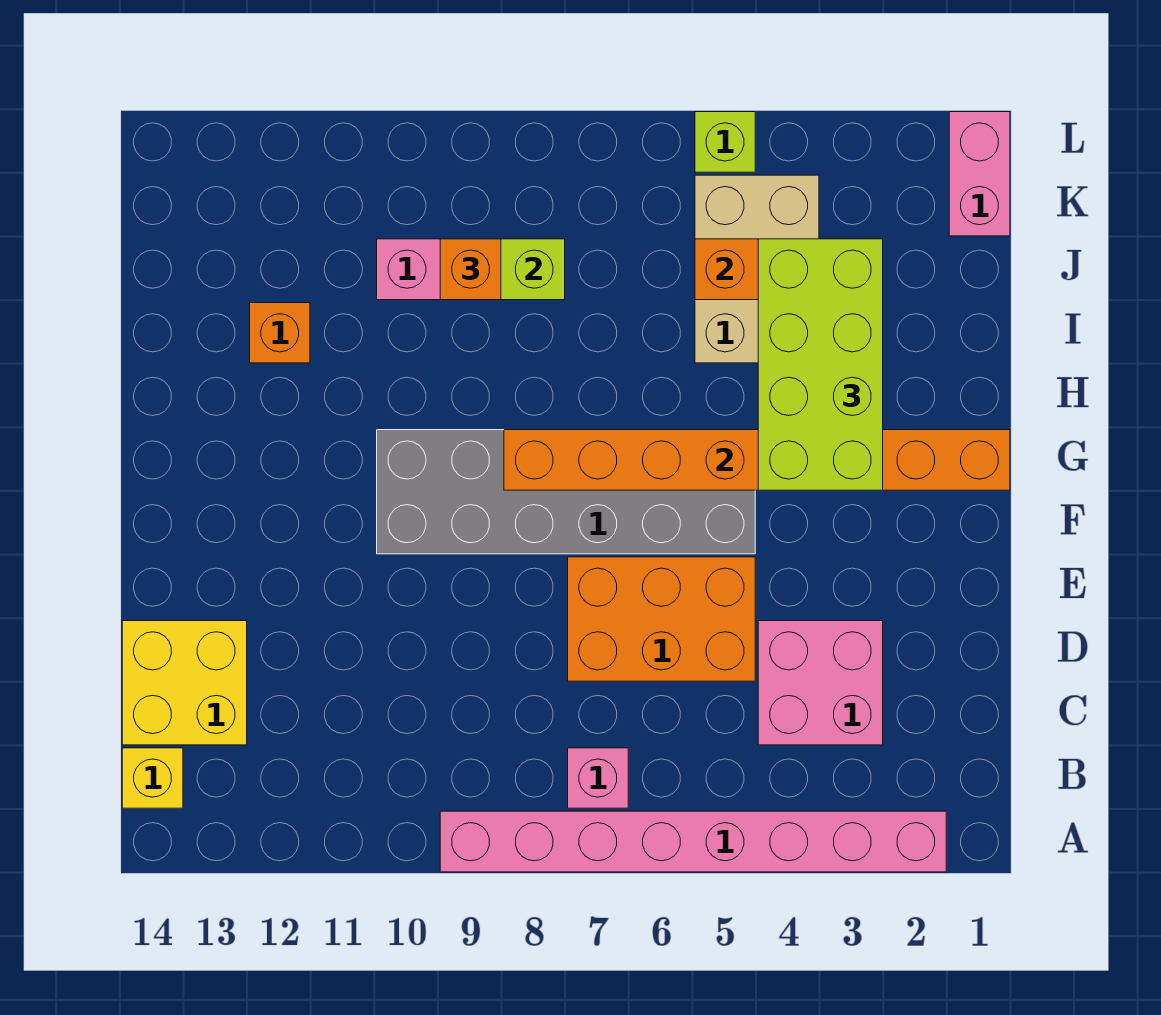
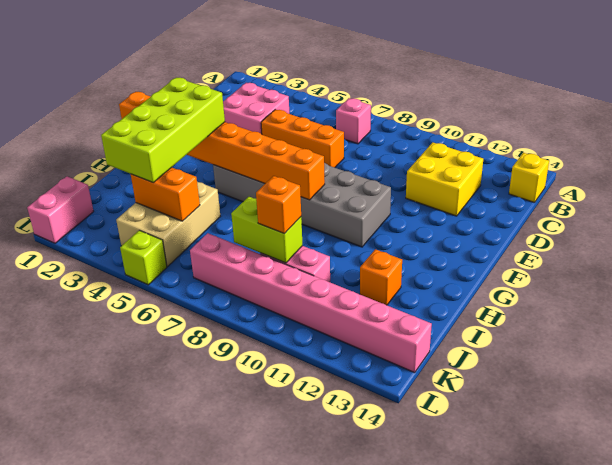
pink brick A2:A9 level 1 -> pink brick K7:K14 level 1
yellow brick C13:D14 level 1 -> yellow brick C11:D12 level 1
orange brick D5:E7 level 1 -> orange brick D5:D7 level 1

